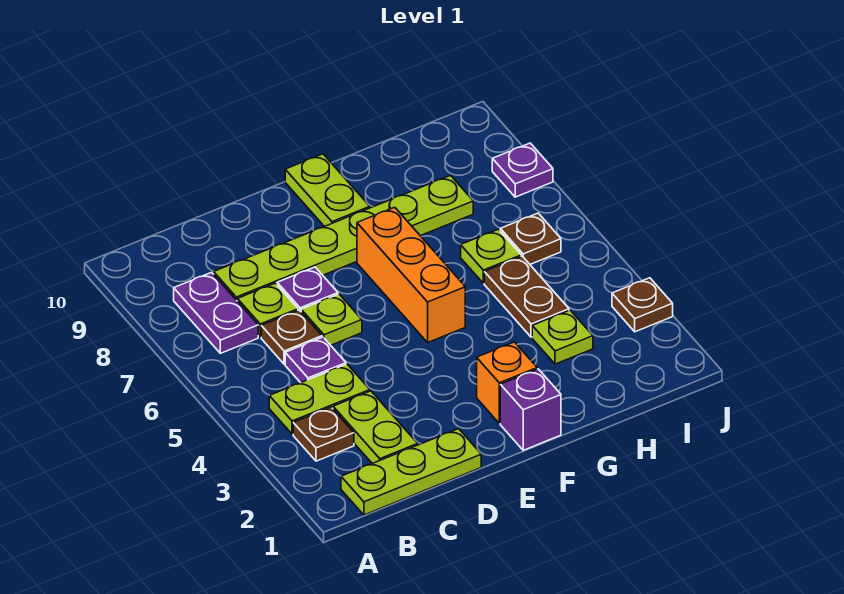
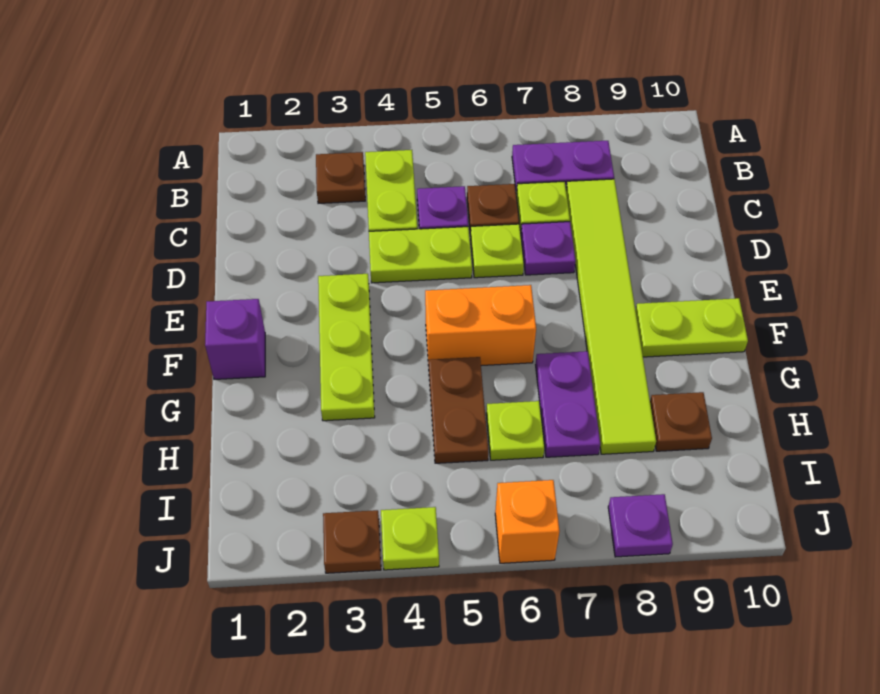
lime plate B1:D1 level 1 -> lime plate E3:G3 level 1
lime plate C2:C3 level 1 -> lime plate D4:D5 level 1
lime plate C8:H8 level 1 -> lime tile C8:H8 level 1
orange brick F2 level 1 -> orange brick J6 level 1
orange brick F5:F7 level 1 -> orange brick F5:F6 level 1
none -> purple plate G7:H7 level 1
lime plate H3 level 1 -> lime plate J4 level 1
brown plate H4:H5 level 1 -> brown plate G5:H5 level 1
brown plate I6 level 1 -> brown plate H9 level 1

